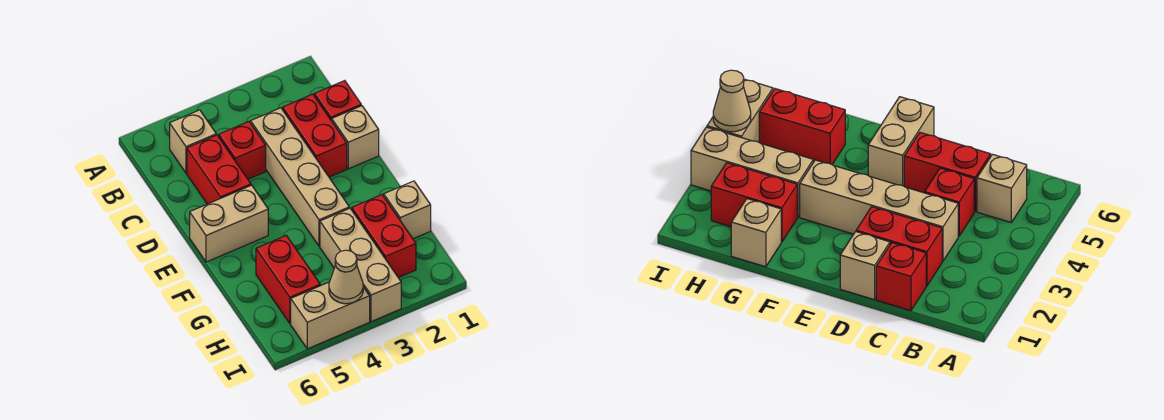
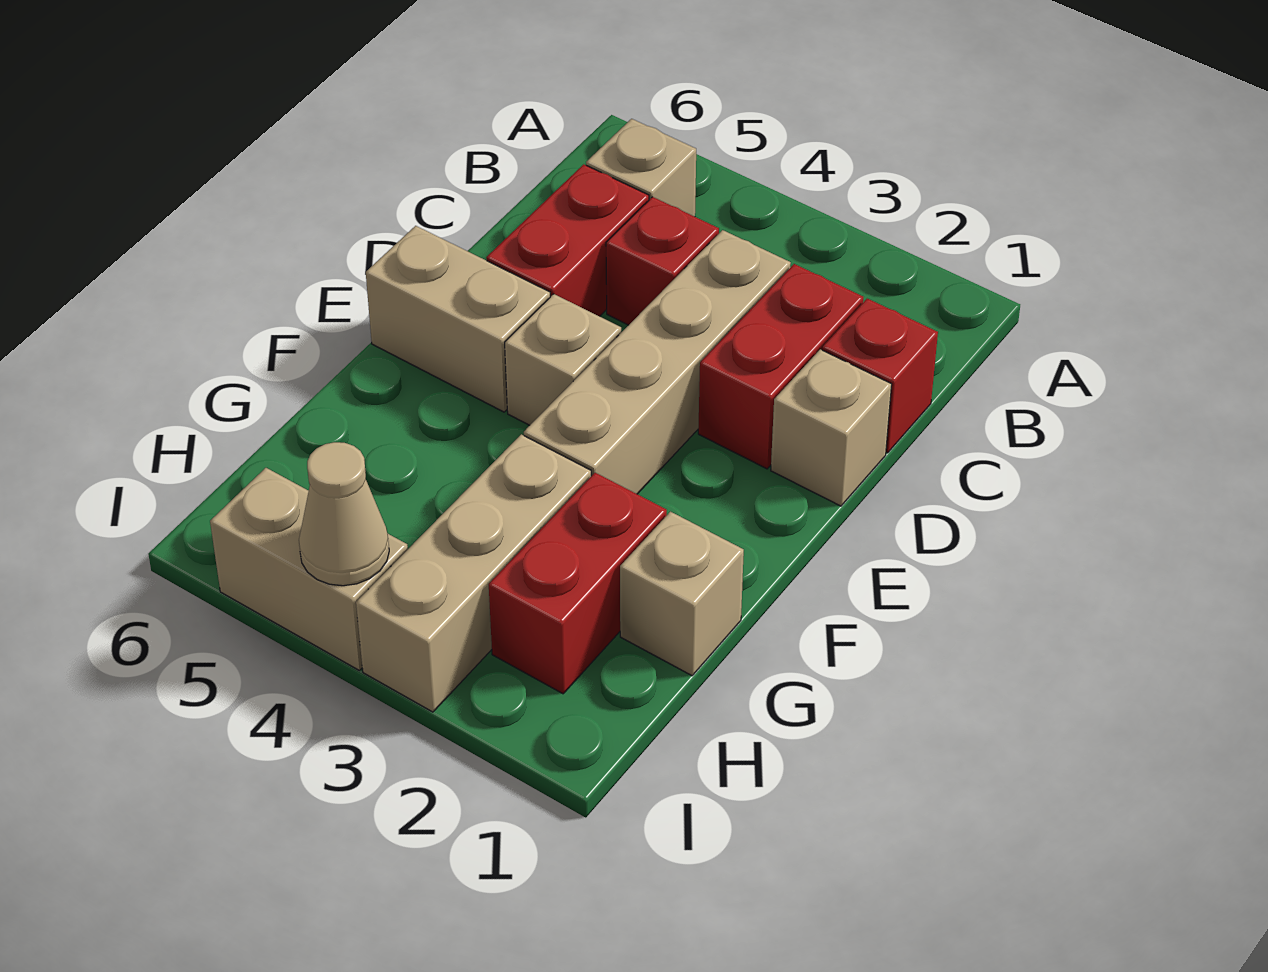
none -> tan brick E4 level 1
red brick G5:H5 level 1 -> none

